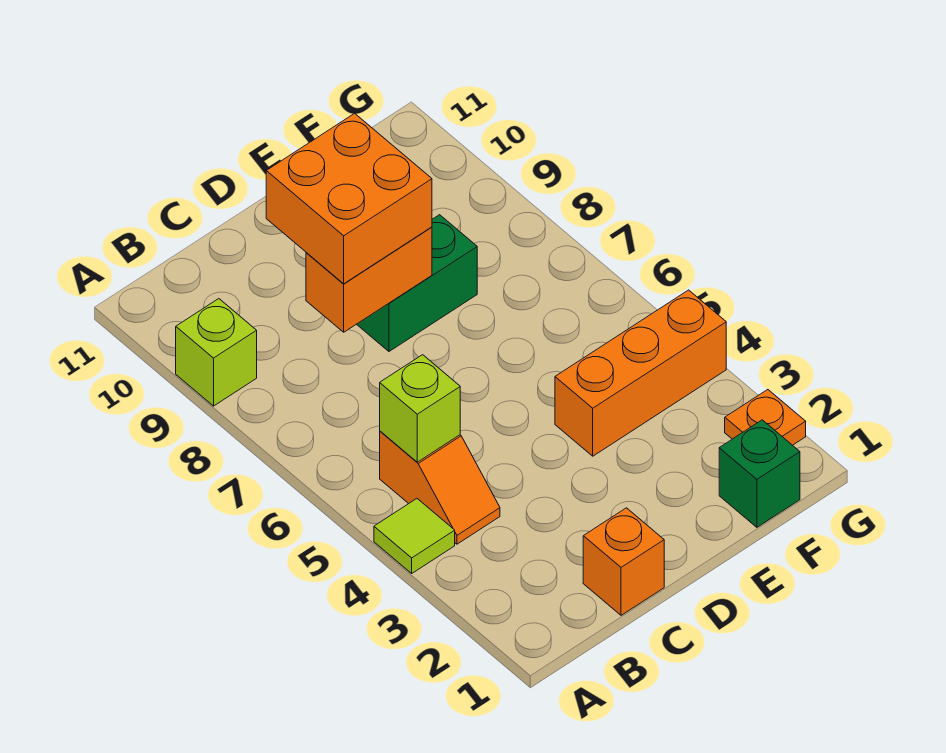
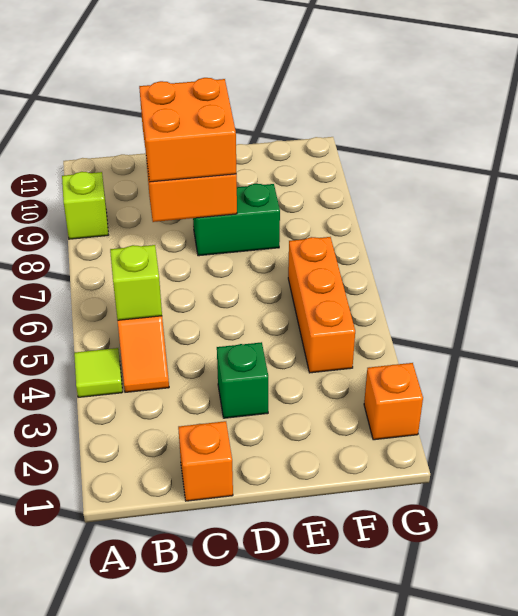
orange brick E4:G4 level 1 -> orange brick F4:F6 level 1
green brick F1 level 1 -> green brick D3 level 1
orange plate G2 level 1 -> orange brick G2 level 1

